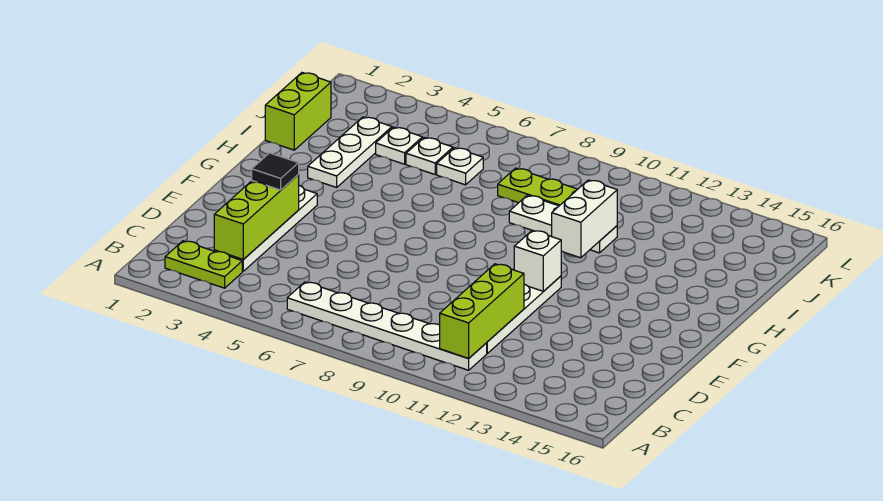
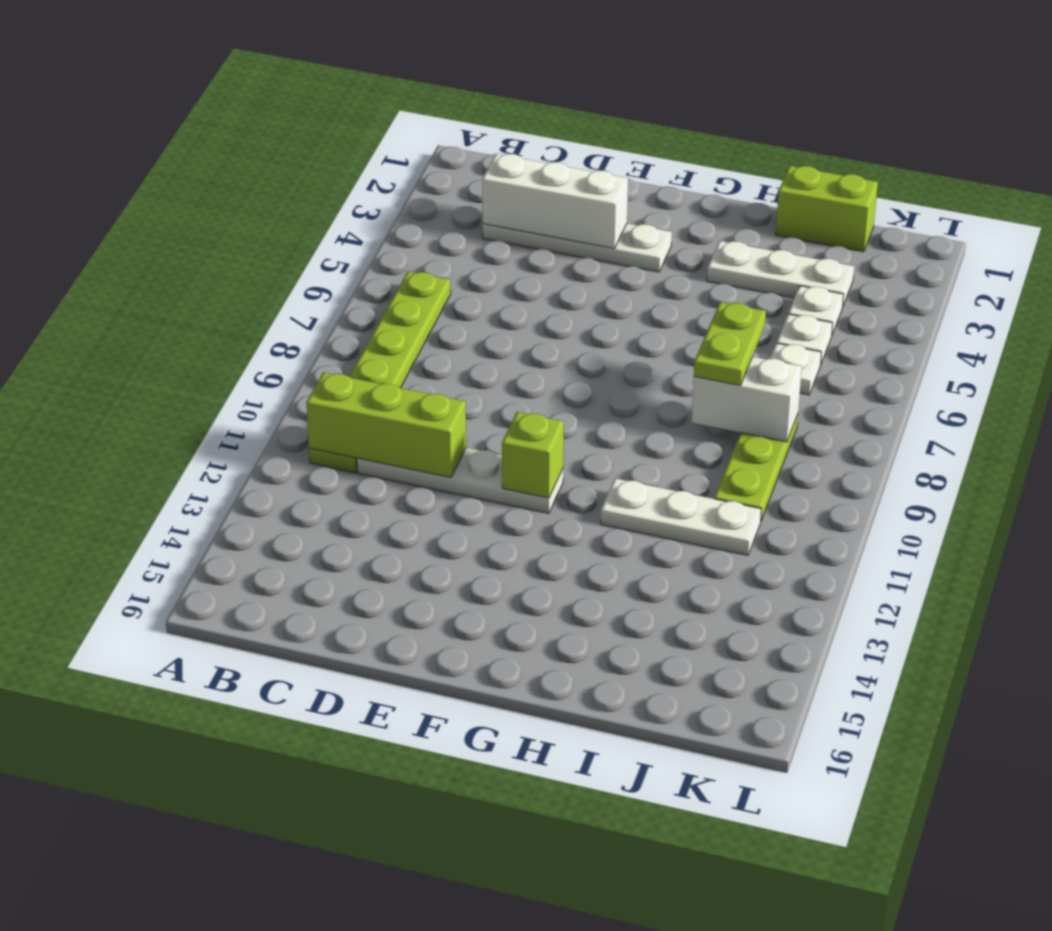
lime plate B2:B3 level 1 -> lime plate I7:I8 level 3
white plate B6:B11 level 1 -> lime plate B6:B11 level 1
lime brick C3:E3 level 2 -> white brick C3:E3 level 2
black tile E3 level 3 -> none
white brick F11 level 2 -> lime brick F11 level 2
white brick H11:I11 level 2 -> white brick I8:J8 level 2
white plate I9:I11 level 1 -> white plate H11:J11 level 1

